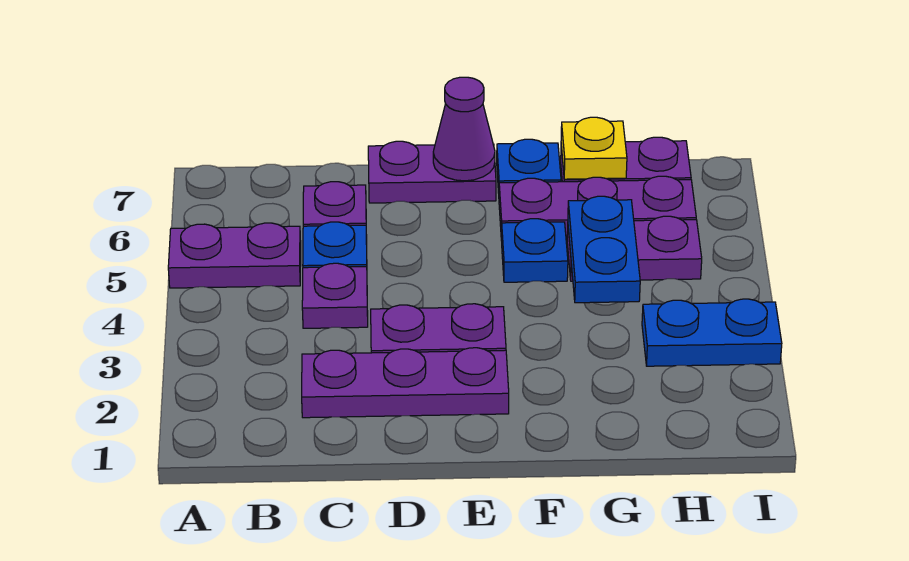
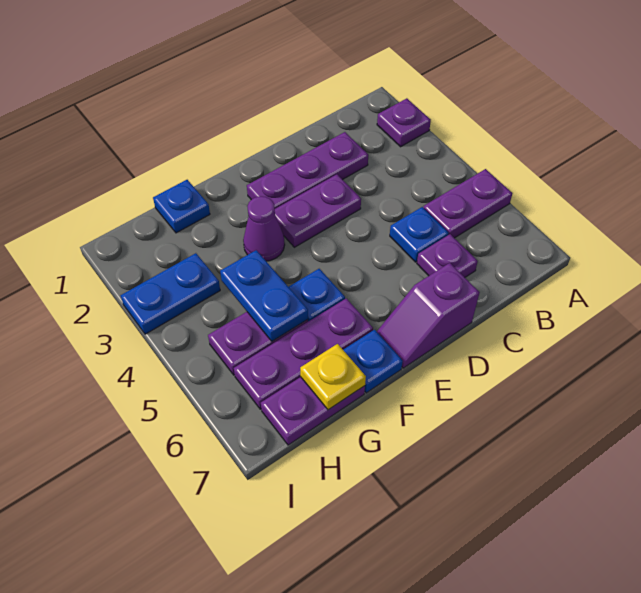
purple plate C4 level 1 -> purple plate A2 level 1
purple plate D7:E7 level 1 -> purple slope D7:E7 level 1 top D
purple cone E7 level 2 -> purple cone F3 level 1
none -> blue plate G1 level 1

